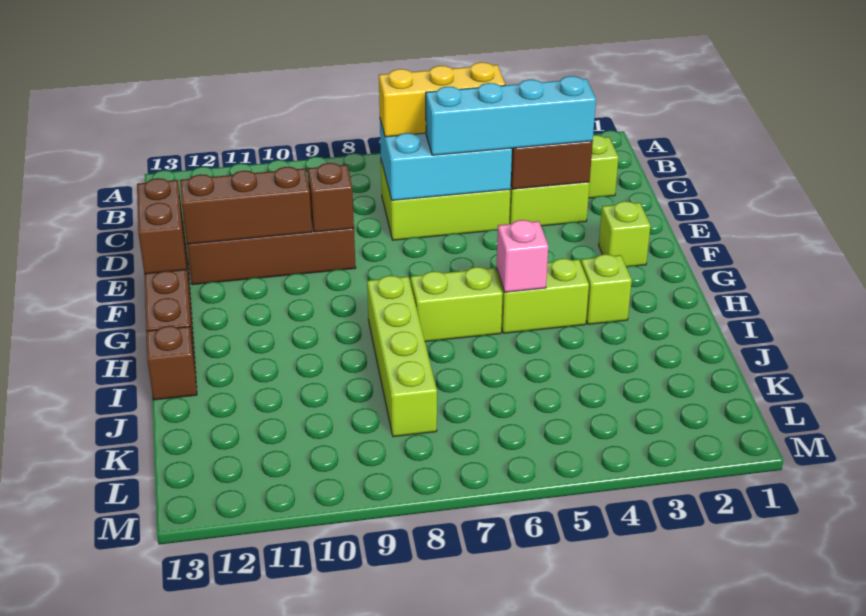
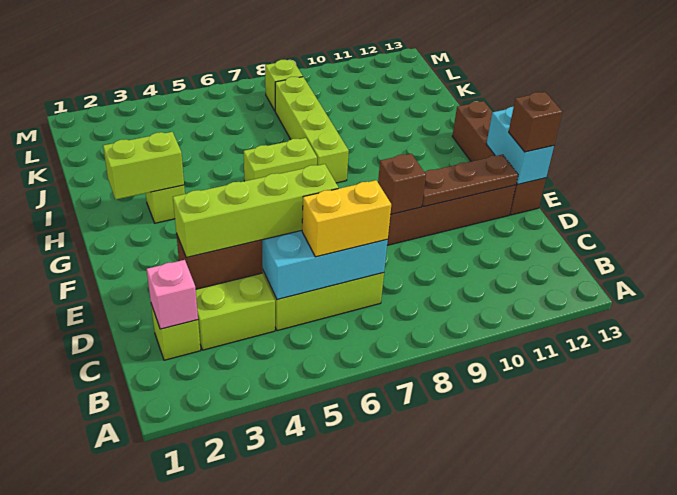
yellow brick C5:C7 level 3 -> yellow brick C6:C7 level 3
cyan brick D3:D6 level 3 -> lime brick D3:D6 level 3
brown brick E10:E12 level 2 -> brown plate E10:E12 level 2
brown brick E13:F13 level 2 -> cyan brick E13:F13 level 2
lime brick F2 level 1 -> lime brick L8 level 1
lime brick H4:H5 level 1 -> lime brick H2:H3 level 2
pink brick H5 level 2 -> pink brick C2 level 2
brown brick I13 level 1 -> brown brick E13 level 3

